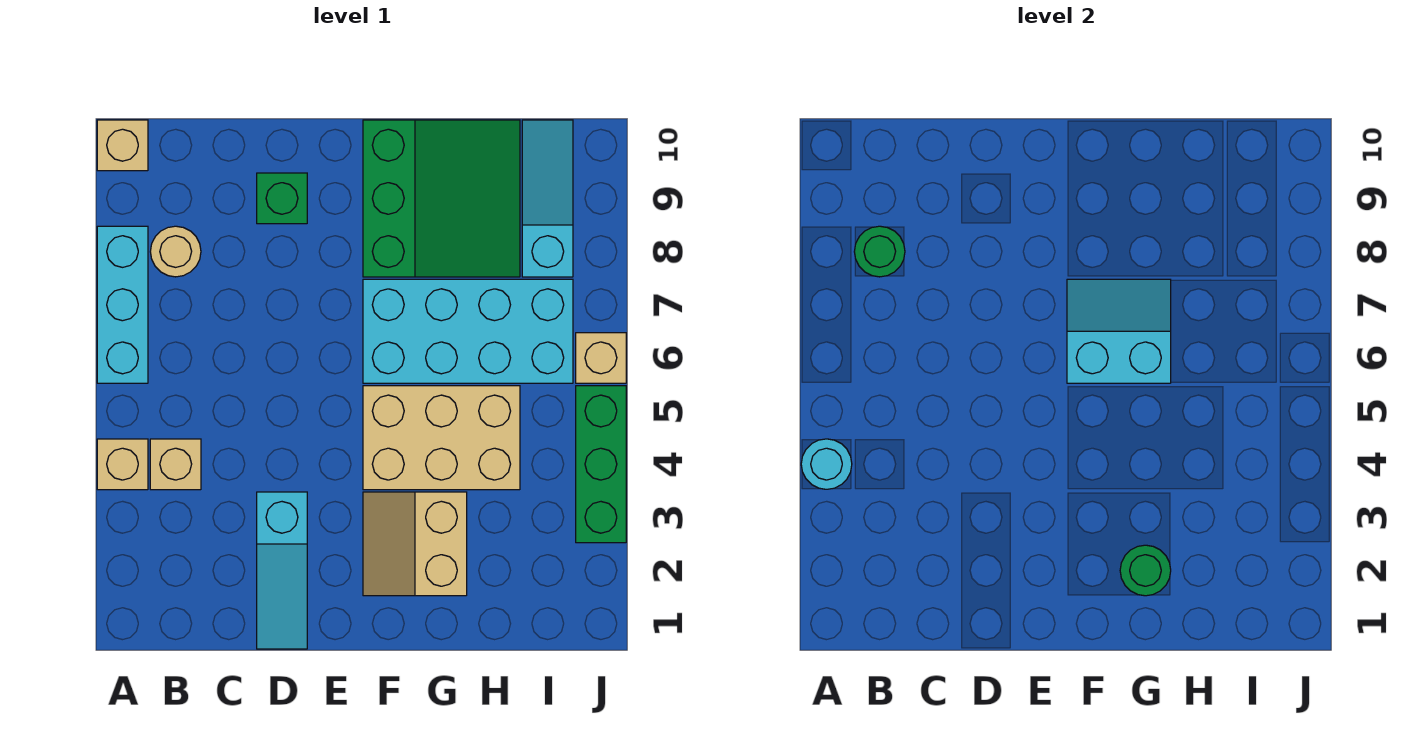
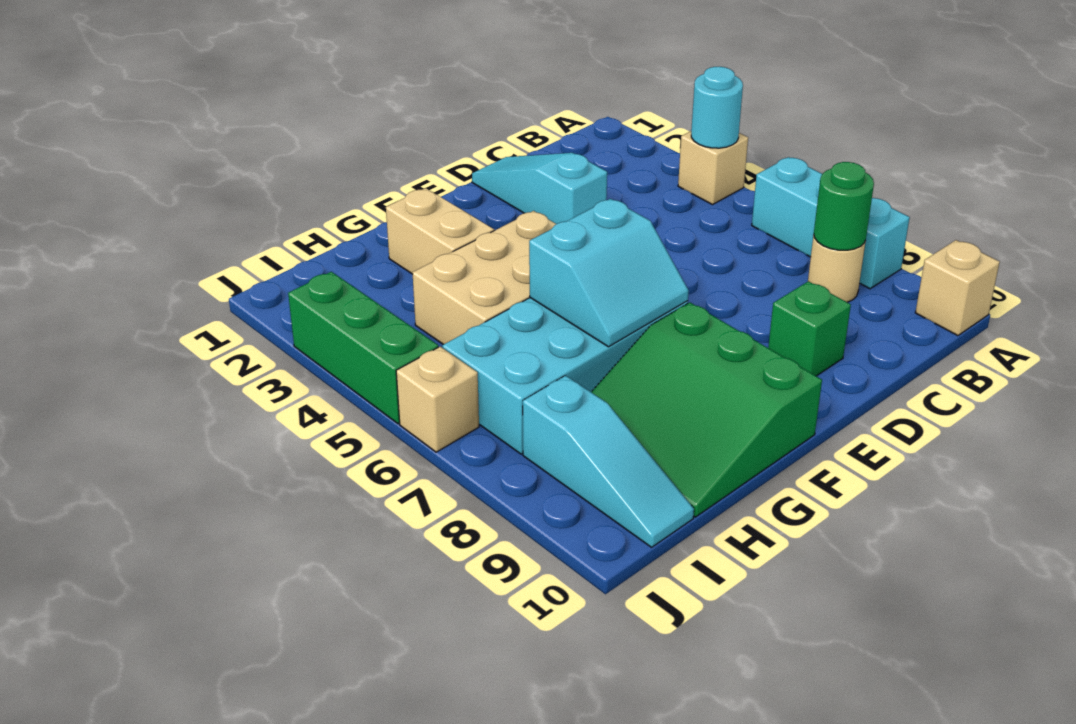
tan brick B4 level 1 -> none
green round brick G2 level 2 -> none

